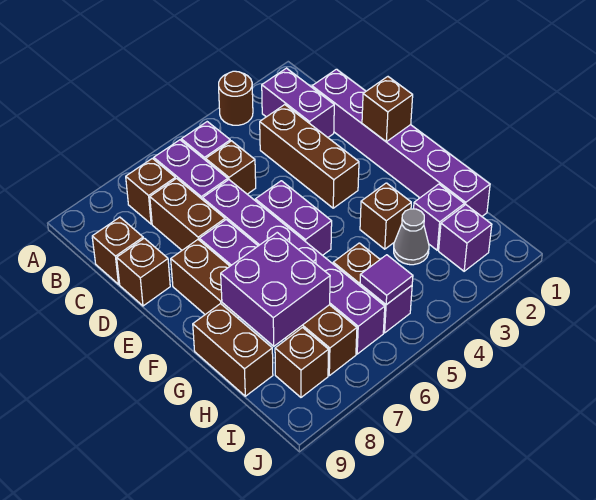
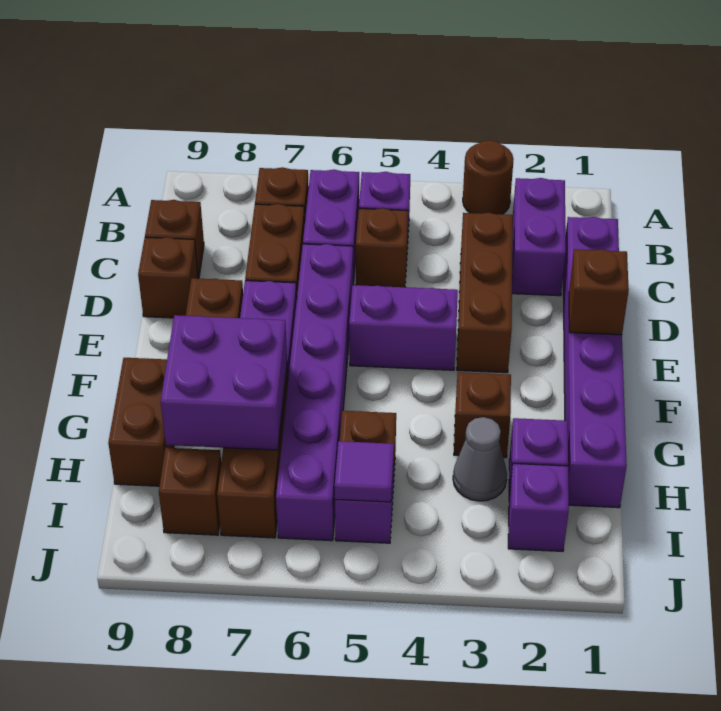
purple brick E5:F5 level 1 -> purple brick E4:E5 level 1

